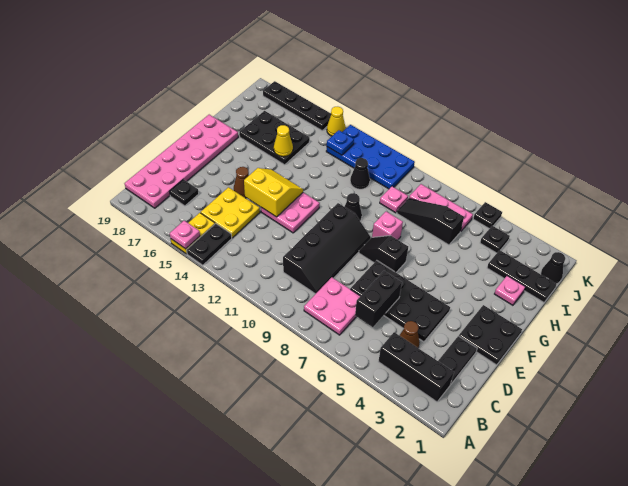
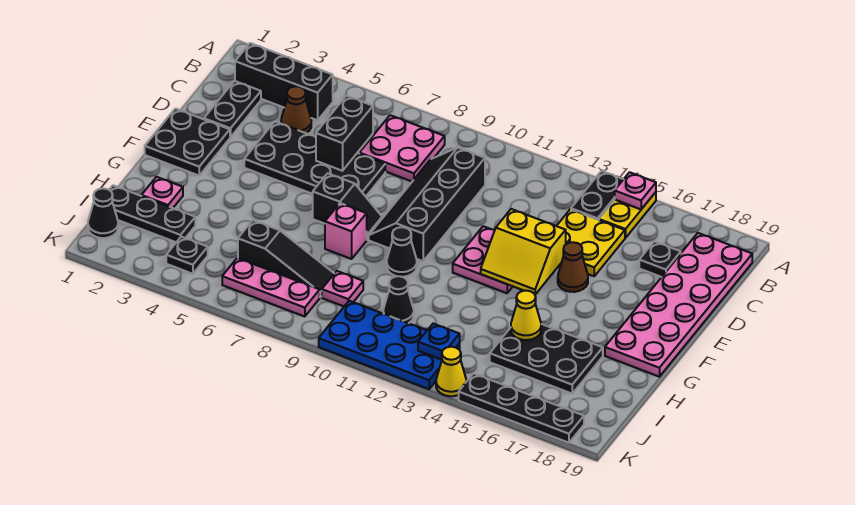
black plate K5 level 1 -> none

